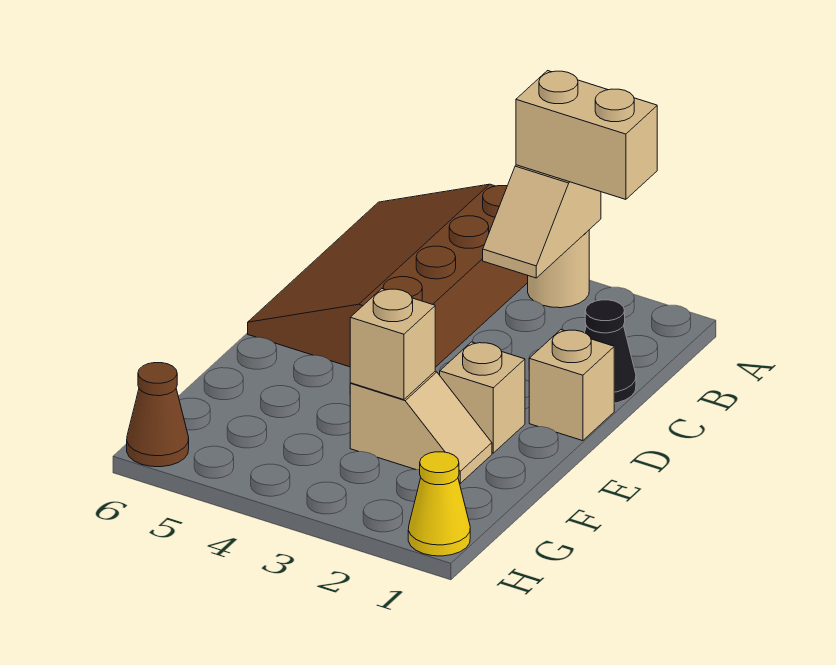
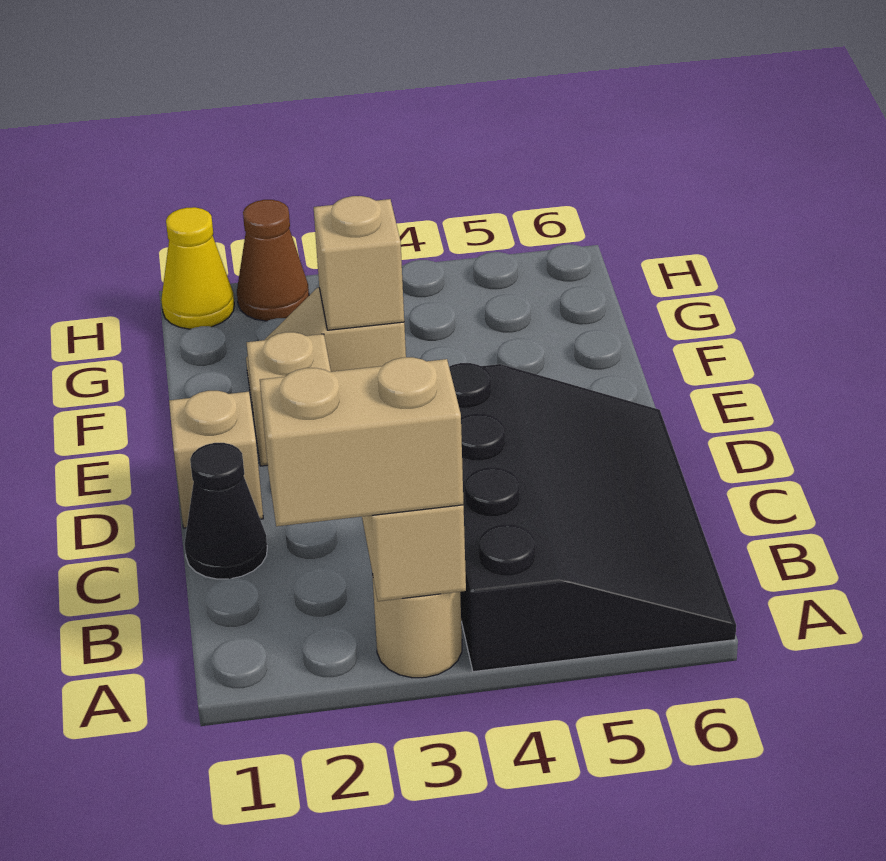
brown slope A4:D6 level 1 top 4 -> black slope A4:D6 level 1 top 4
brown cone H6 level 1 -> brown cone H2 level 1

